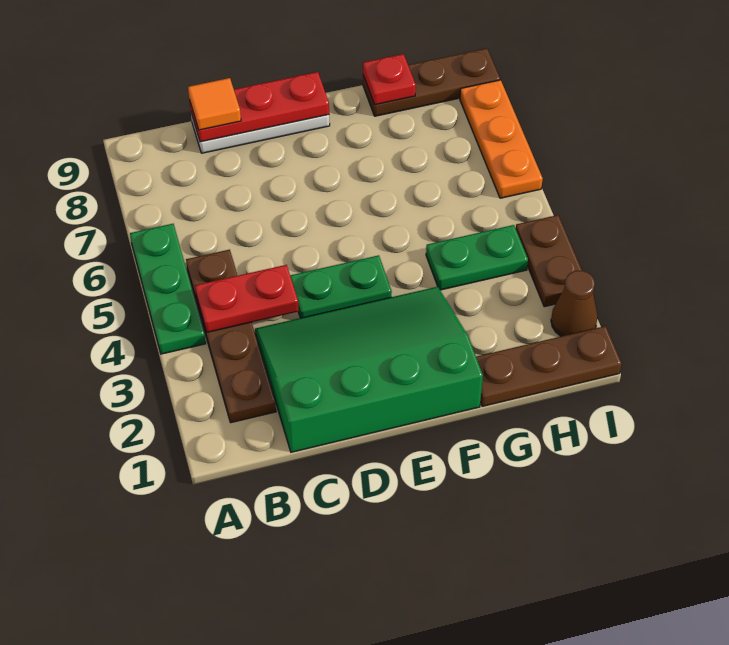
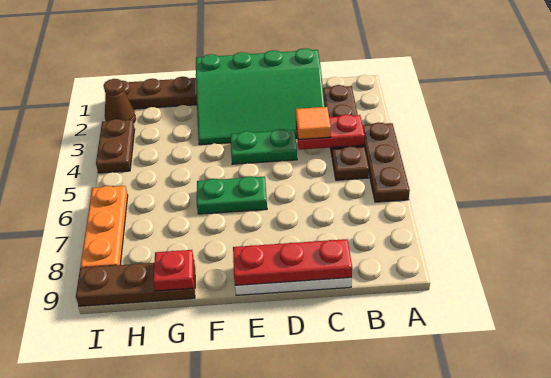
green plate A4:A6 level 1 -> brown plate A4:A6 level 1
orange tile C9 level 3 -> orange tile C4 level 3
green plate G4:H4 level 1 -> green plate E6:F6 level 1

